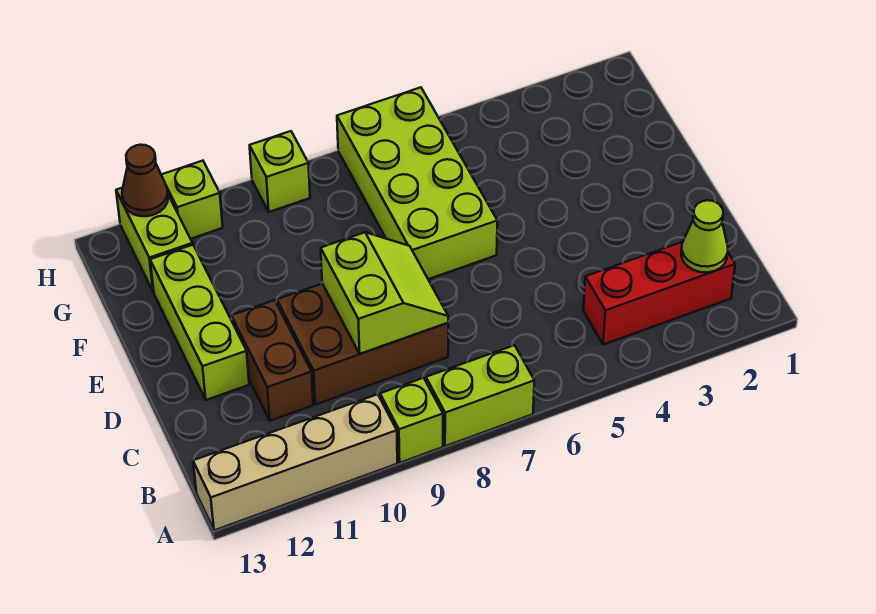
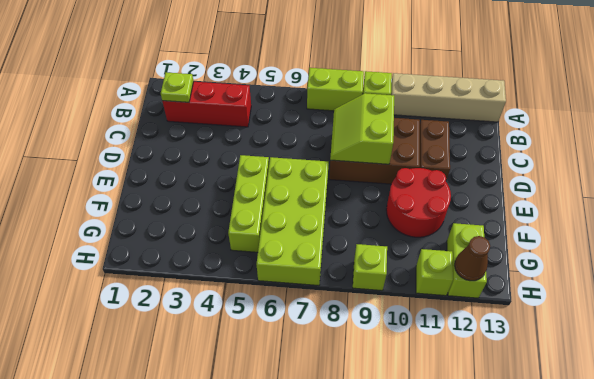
lime cone B2 level 2 -> lime plate B2 level 2
lime brick D12:F12 level 1 -> lime brick E5:G5 level 1
none -> red round brick E10:F11 level 1

